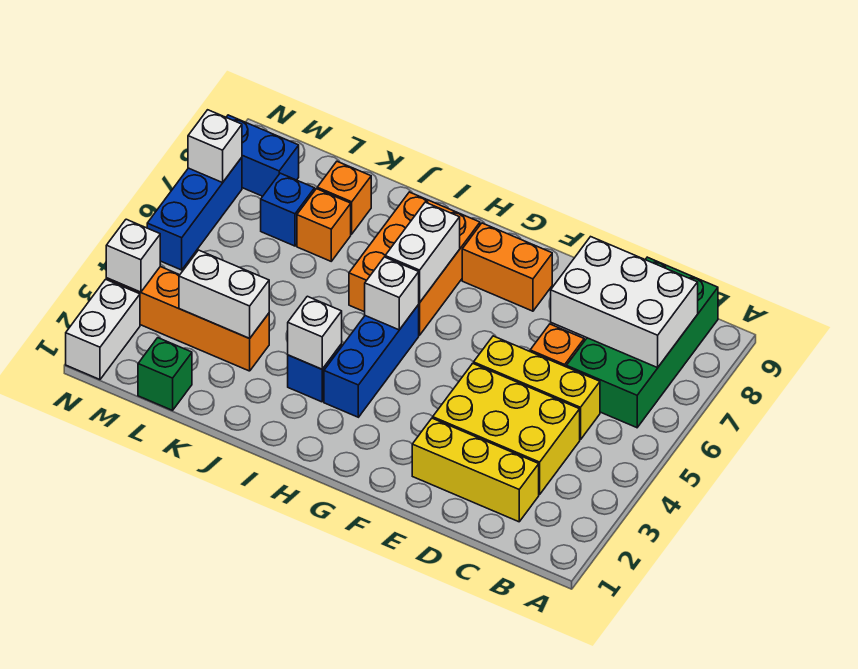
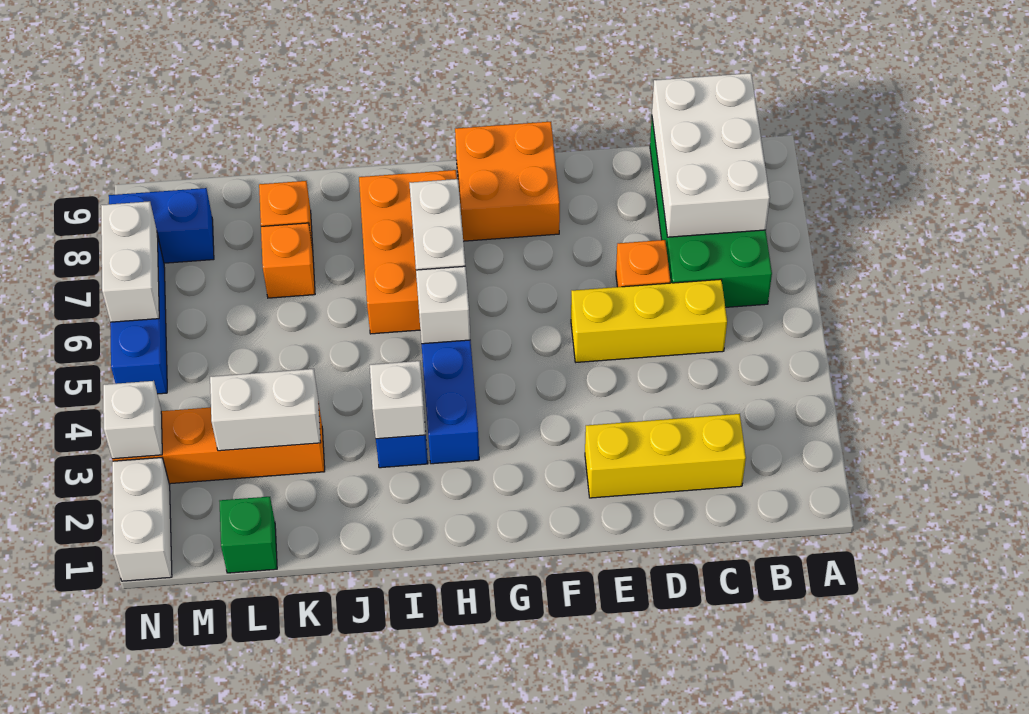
white brick B7:D8 level 2 -> white brick B7:C9 level 2
yellow brick C3:E4 level 1 -> none
orange brick F8:G8 level 1 -> orange brick F8:G9 level 1
blue brick L7 level 1 -> none
white brick N7 level 2 -> white brick N6:N7 level 2

